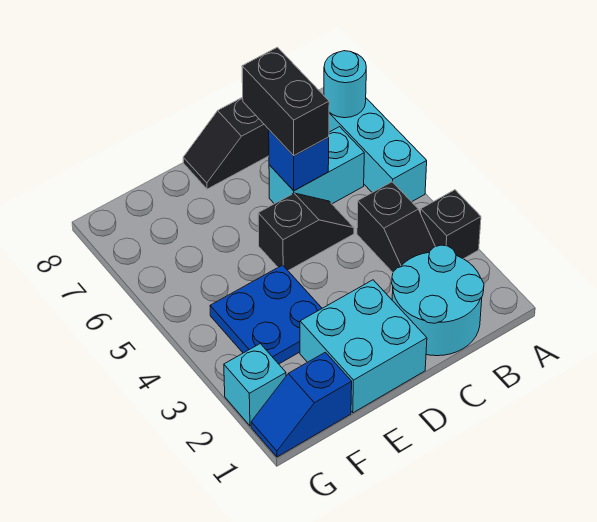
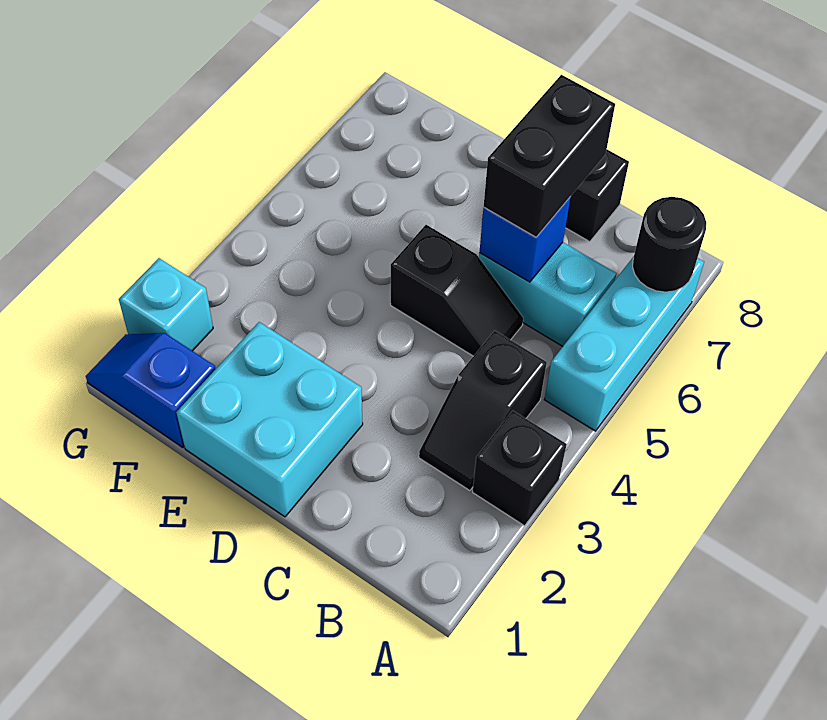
cyan round brick A7 level 2 -> black round brick A7 level 2
cyan round brick B1:C2 level 1 -> none
blue plate E3:F4 level 1 -> none

